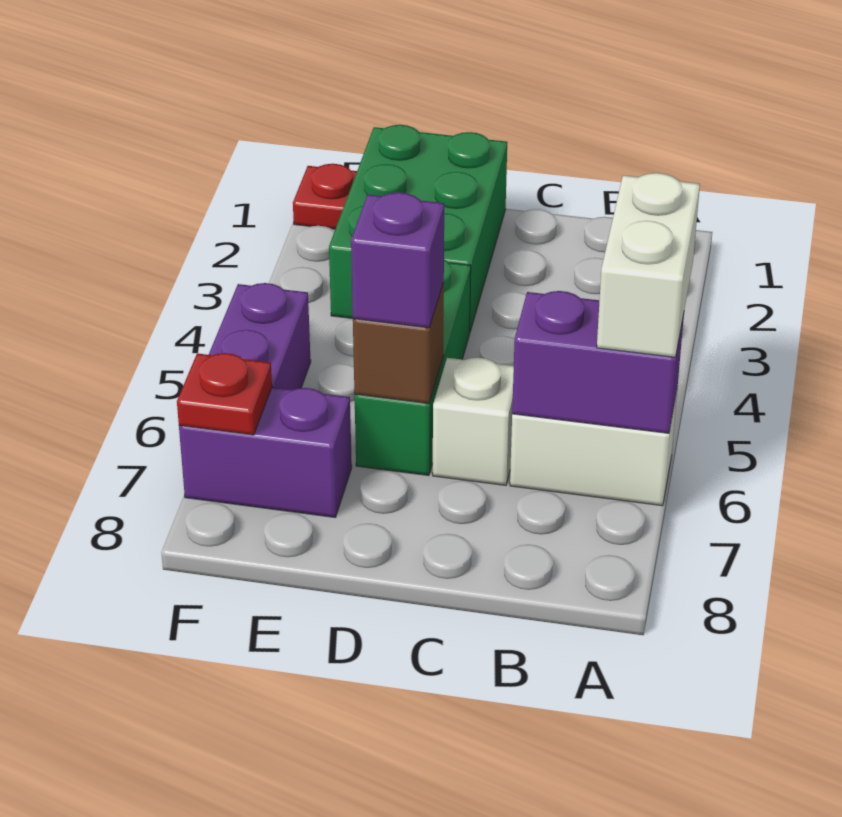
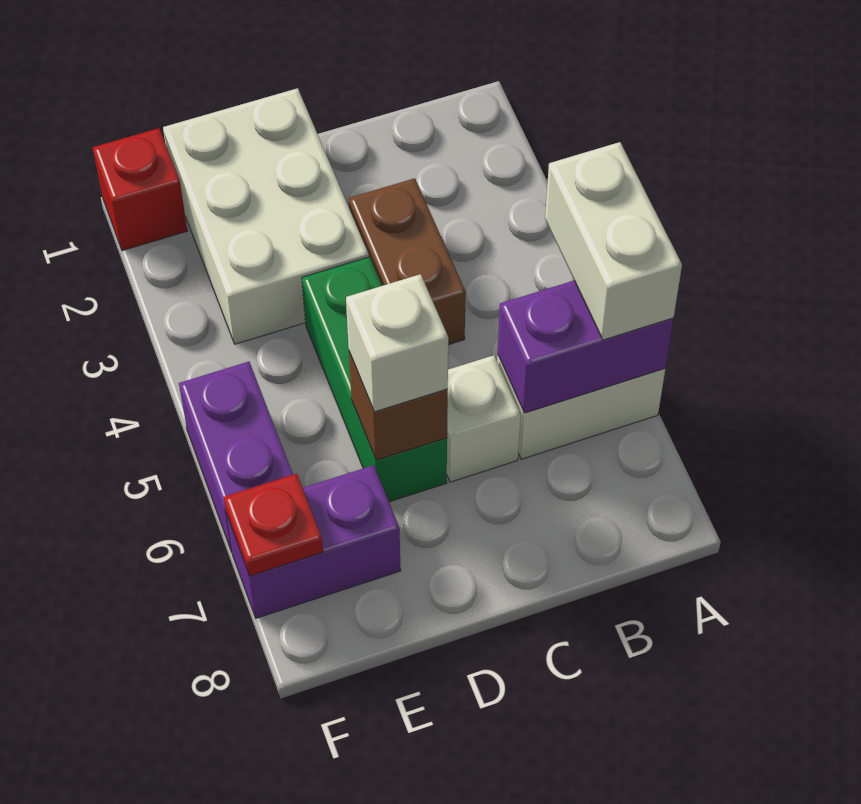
none -> brown brick C3:C4 level 1
green brick D1:E3 level 1 -> white brick D1:E3 level 1
purple brick D6 level 3 -> white brick D6 level 3
red plate F1 level 1 -> red brick F1 level 1

